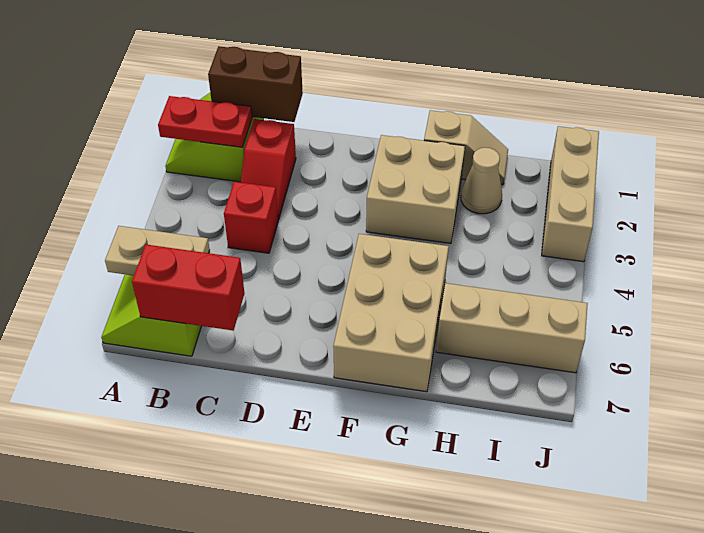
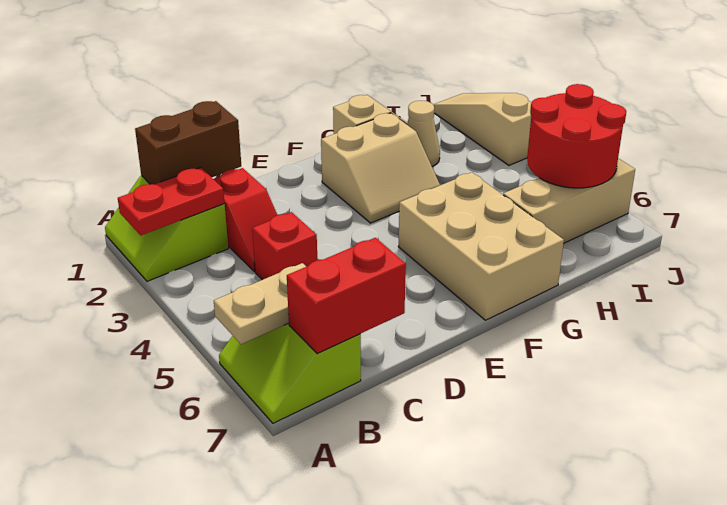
tan brick F2:G3 level 1 -> tan slope F2:G3 level 1 top 2
none -> red round brick I5:J6 level 2
tan brick J1:J3 level 1 -> tan slope J1:J3 level 1 top 3

